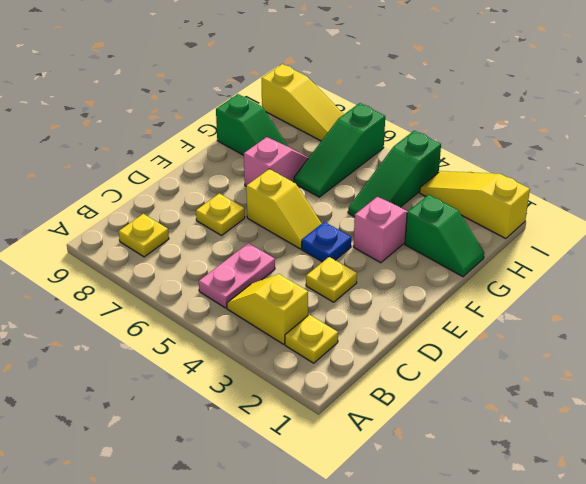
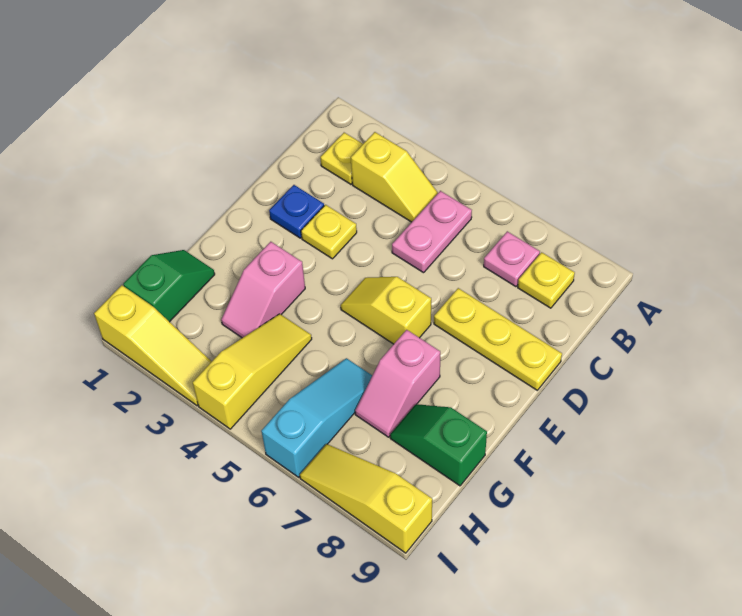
none -> pink plate B7 level 1
yellow plate D7 level 1 -> yellow plate D7:D9 level 1
blue plate E4 level 1 -> blue plate D2 level 1
green slope G1:G2 level 1 top 2 -> green slope G1:H1 level 1 top H
green slope G4:I4 level 1 top I -> yellow slope G4:I4 level 1 top I
green slope G6:I6 level 1 top I -> cyan slope G6:I6 level 1 top I

